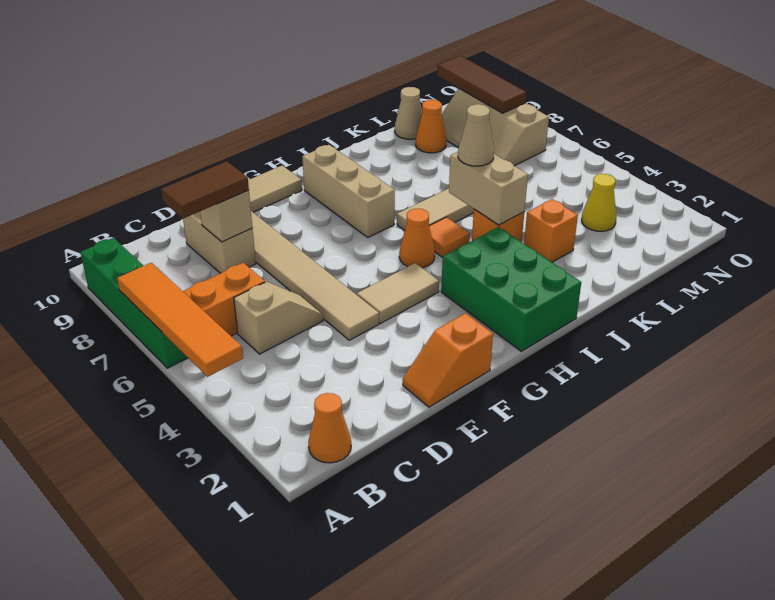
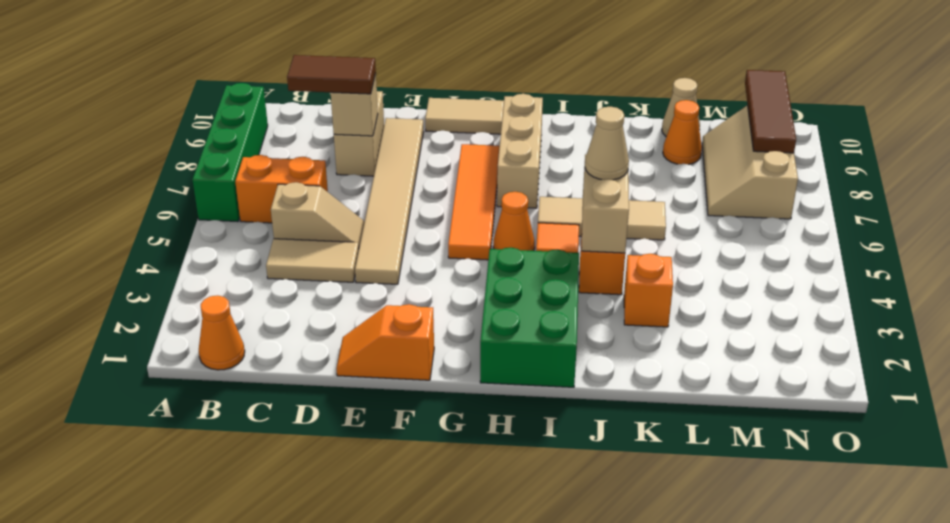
orange tile A4:A7 level 2 -> orange tile G5:G8 level 1
tan tile F4:G4 level 1 -> tan tile C4:D4 level 1
yellow cone M3 level 1 -> none

